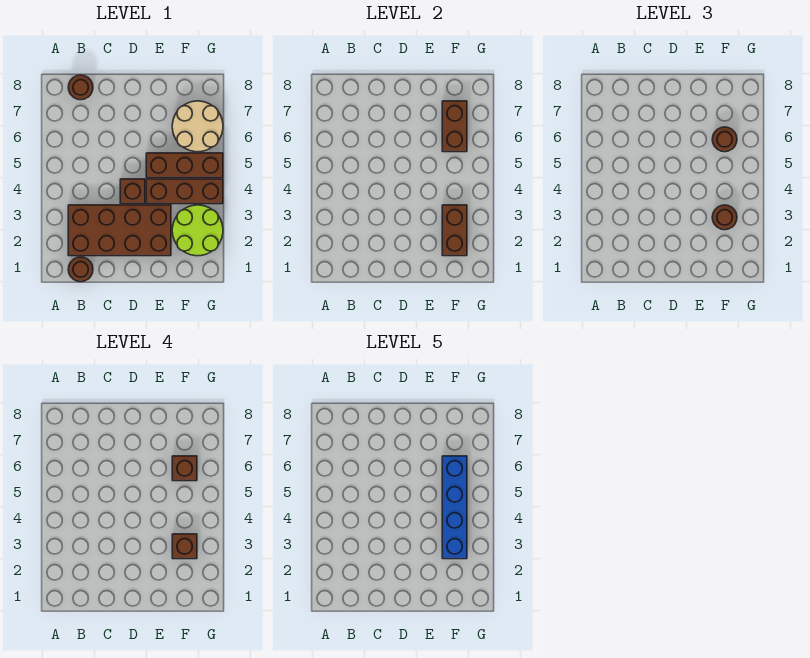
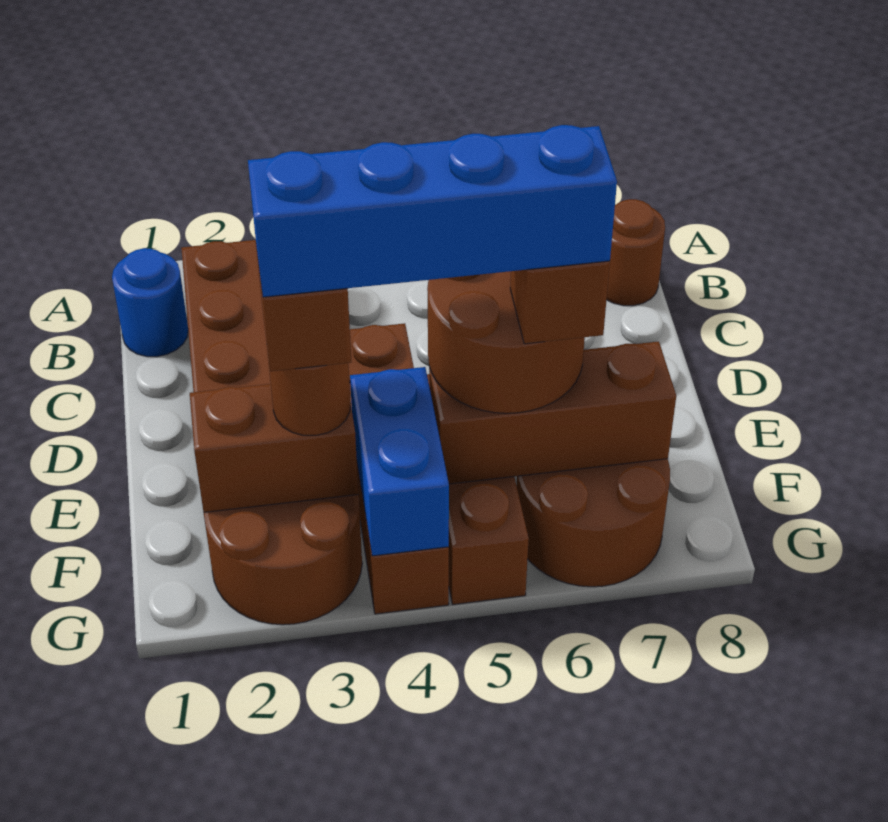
brown round brick B1 level 1 -> blue round brick B1 level 1
lime round brick F2:G3 level 1 -> brown round brick F2:G3 level 1
none -> blue brick F4:G4 level 2
tan round brick F6:G7 level 1 -> brown round brick F6:G7 level 1
brown brick F6:F7 level 2 -> brown brick F5:F7 level 2
brown round brick F6 level 3 -> brown round brick E5:F6 level 3

